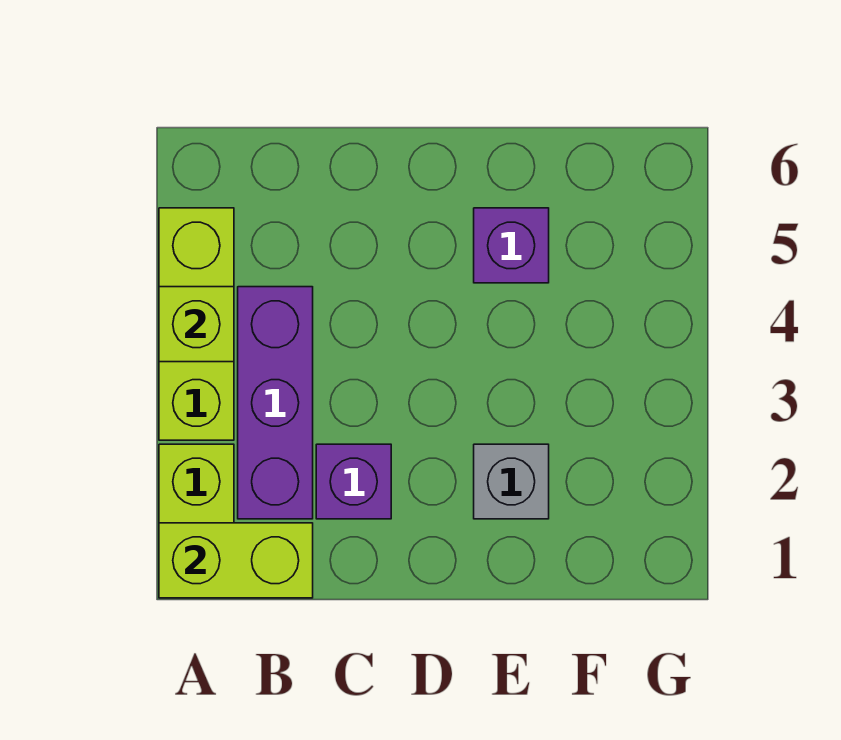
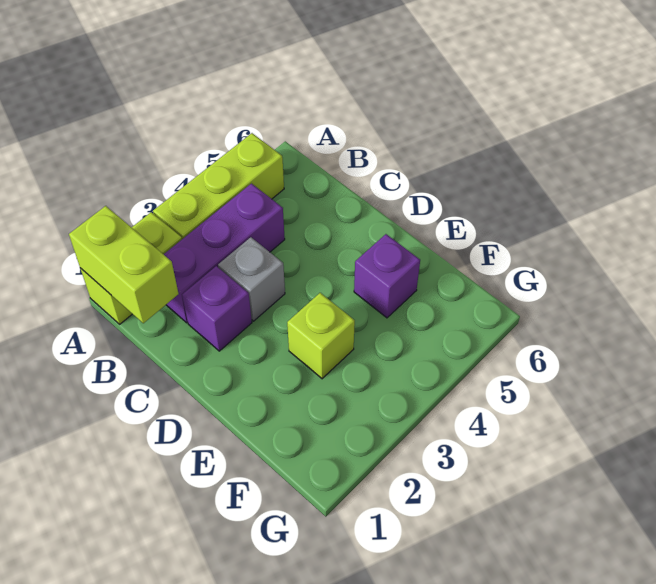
lime brick A4 level 2 -> lime brick E3 level 1
grey brick E2 level 1 -> grey brick C3 level 1

